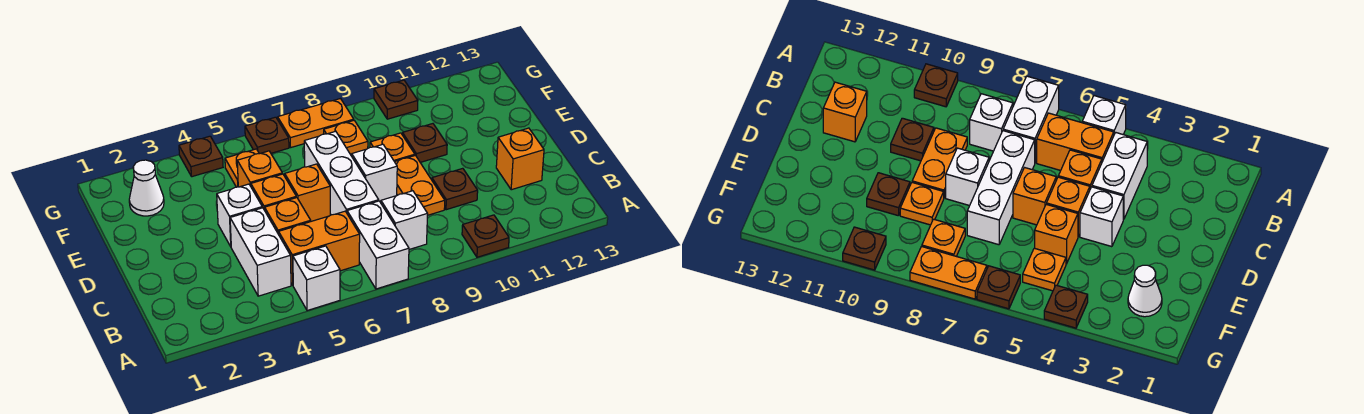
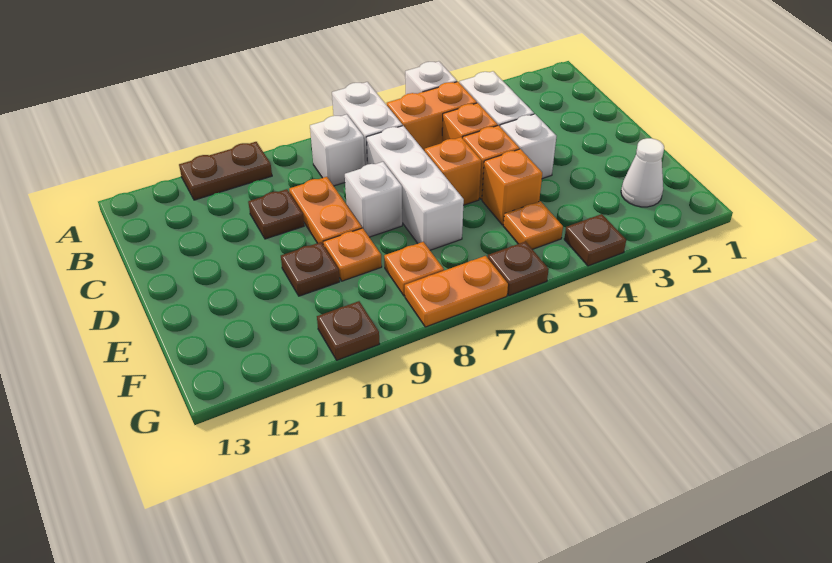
brown plate A10 level 1 -> brown plate A10:A11 level 1
orange brick C12 level 1 -> none

